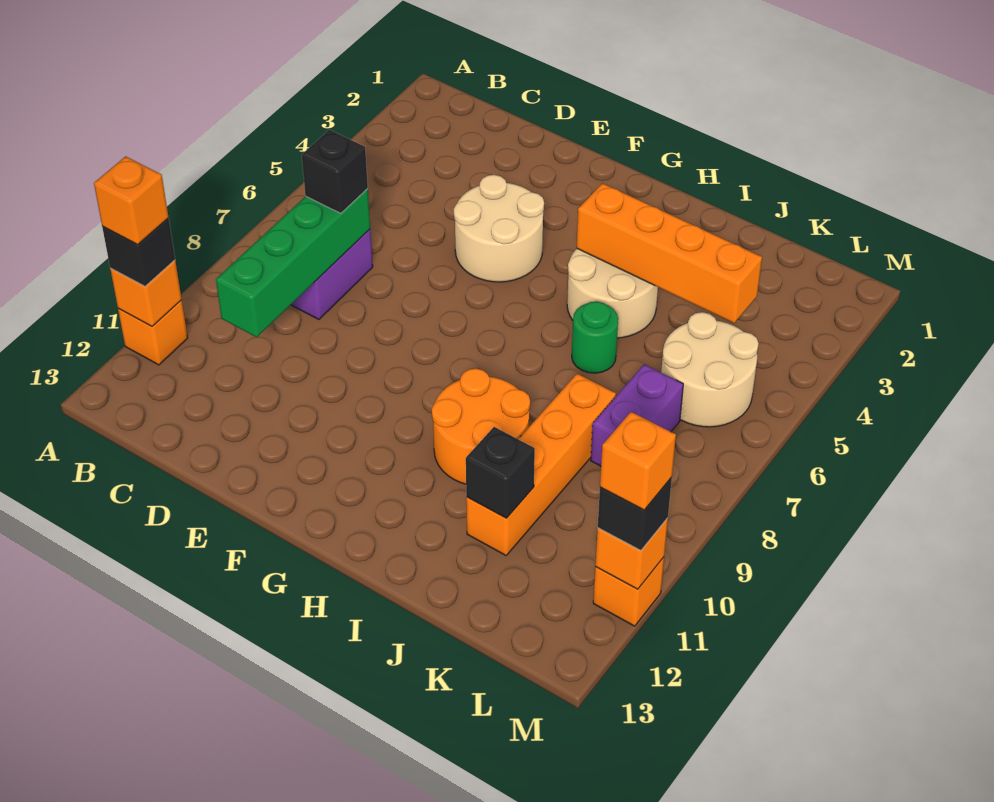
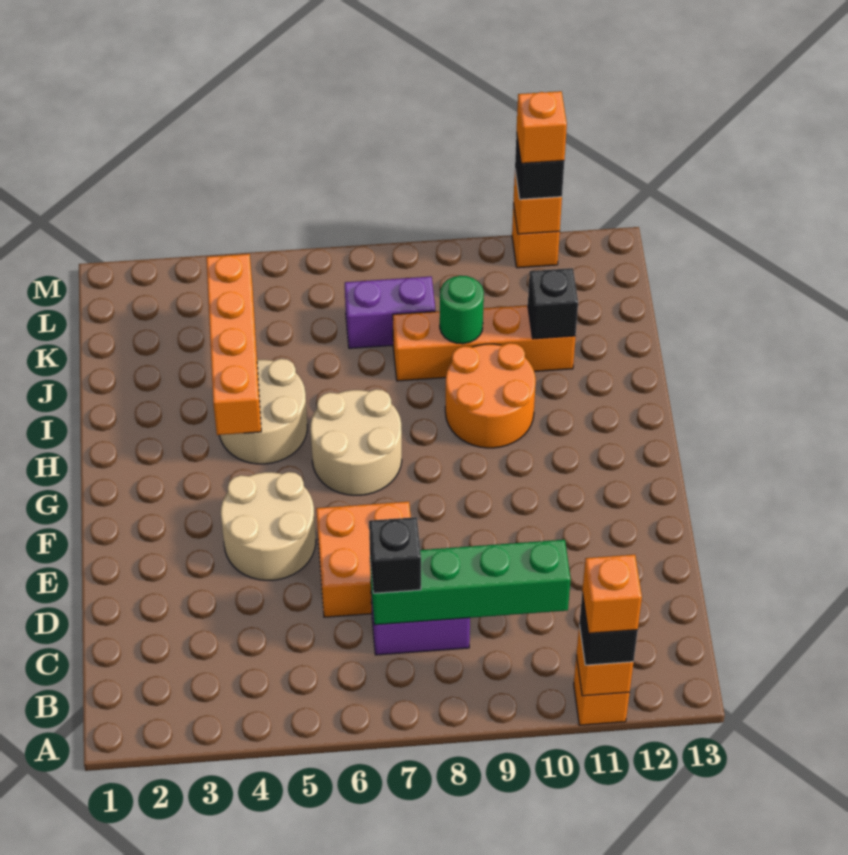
none -> orange brick D6:E7 level 1
green round brick I6 level 1 -> green round brick J9 level 2
tan round brick K5:L6 level 1 -> tan round brick G6:H7 level 1

